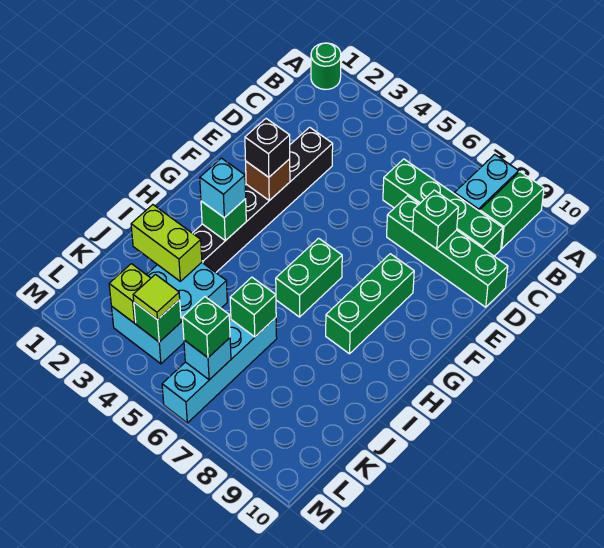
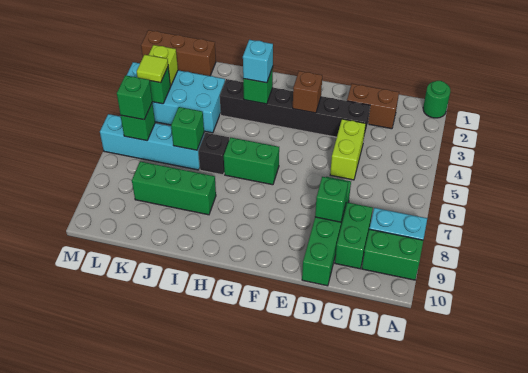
none -> brown brick C2:D2 level 1
green brick C6:C9 level 1 -> green brick C8:C9 level 1
black brick F3 level 3 -> black brick I6 level 1
green brick F8:H8 level 1 -> green brick I8:K8 level 1
lime brick J2:J3 level 2 -> lime brick D4:D5 level 1
cyan brick J3:L4 level 1 -> cyan brick J3:M4 level 1
none -> brown brick K1:M1 level 1
cyan brick L6 level 2 -> green brick L6 level 2

